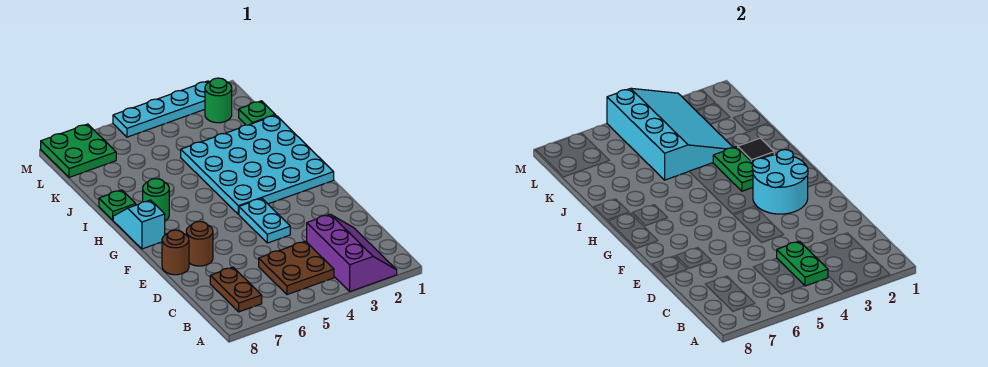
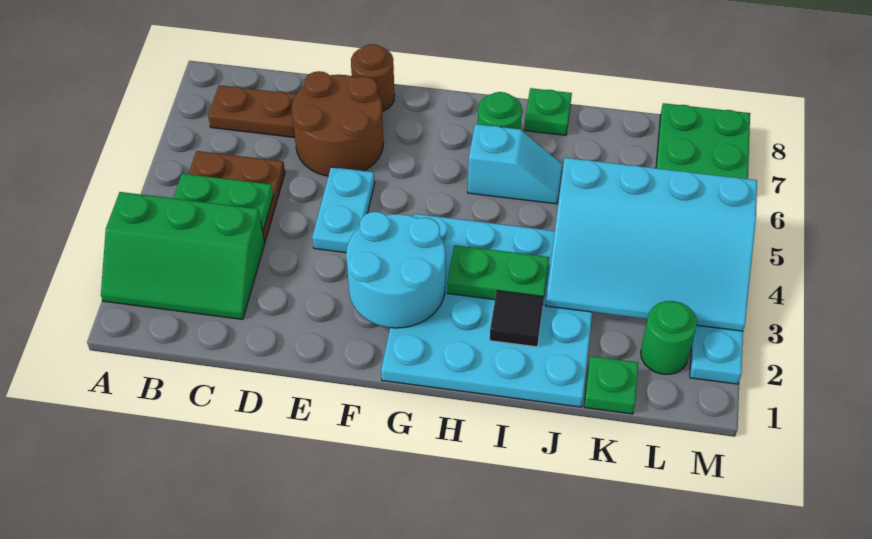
purple slope A2:C3 level 1 top 3 -> green slope A2:C3 level 1 top 3
cyan plate E4:F4 level 1 -> cyan plate E4:E5 level 1
brown round brick E7 level 1 -> brown round brick D6:E7 level 1
cyan slope G8:H8 level 1 top G -> cyan slope H6:I6 level 1 top H

